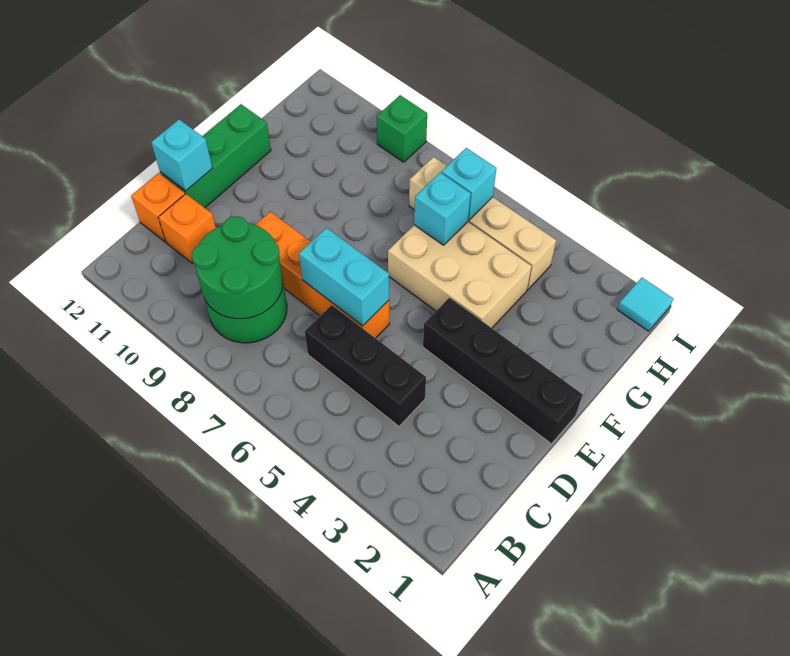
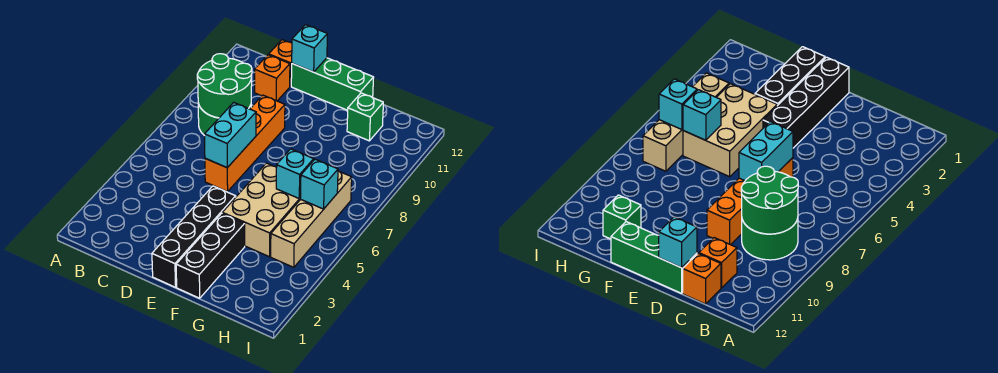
black brick C4:C6 level 1 -> black brick F1:F3 level 1
cyan tile I1 level 1 -> none
green brick I9 level 1 -> green brick G11 level 1

